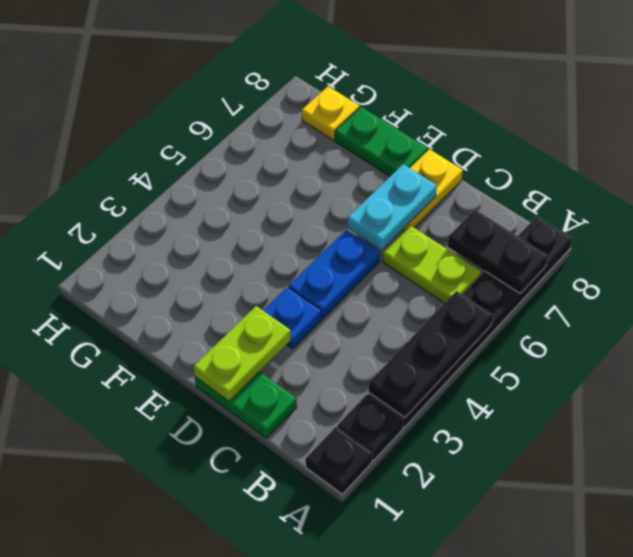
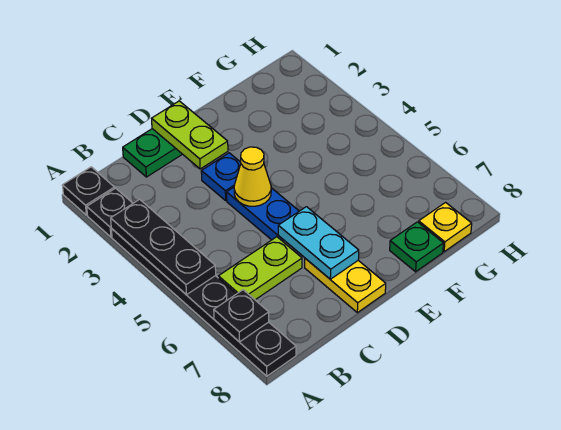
black plate A7:B7 level 2 -> black plate A7 level 2
none -> yellow cone D4 level 2
green plate E8:F8 level 1 -> green plate F8 level 1

